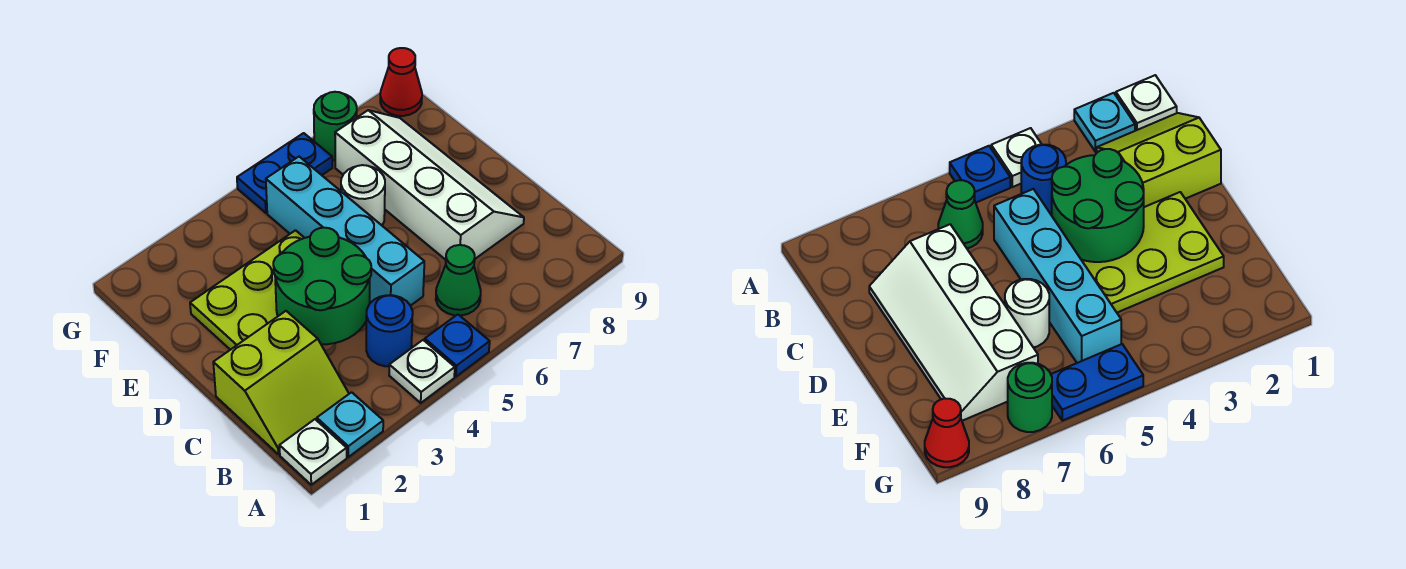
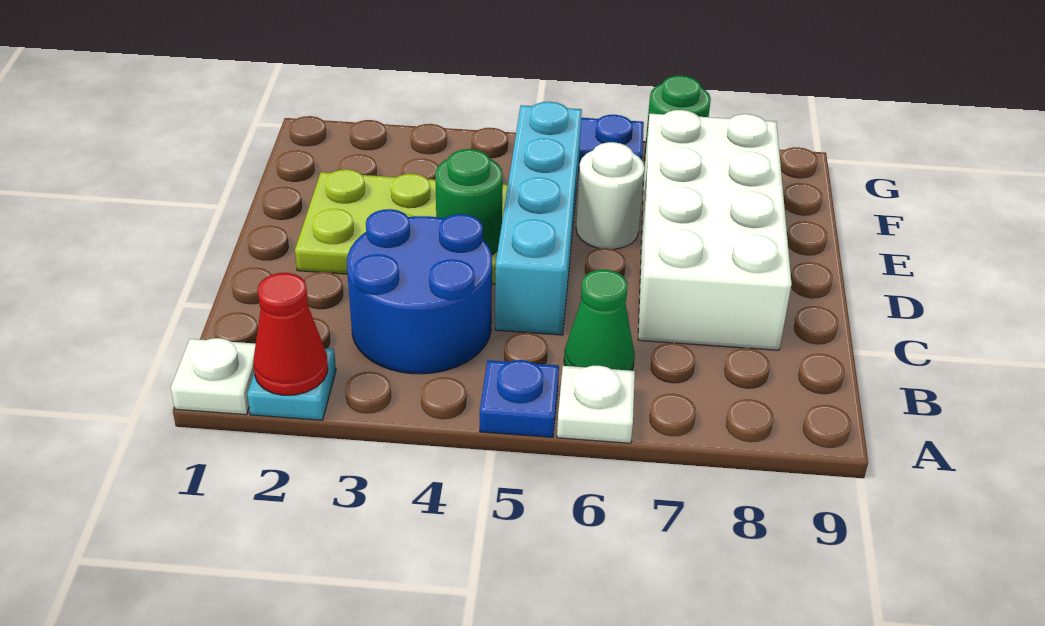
white plate A4 level 1 -> white plate A6 level 1
lime slope B1:C2 level 1 top C -> none
blue round brick B4 level 1 -> blue round brick B3:C4 level 1
green round brick C3:D4 level 2 -> green round brick D4 level 2
white slope C7:F8 level 1 top 7 -> white brick C7:F8 level 1
red cone G9 level 1 -> red cone A2 level 2

